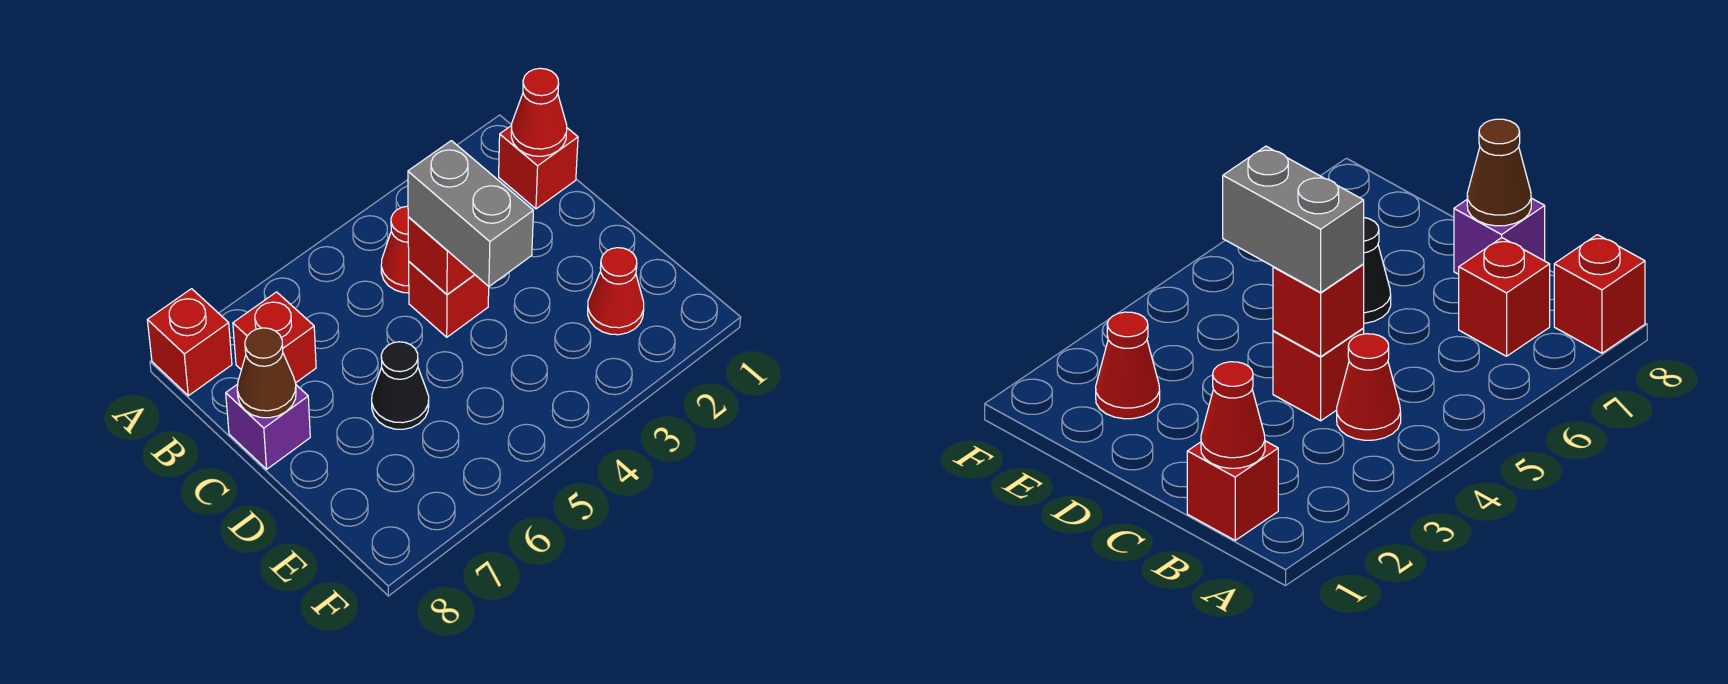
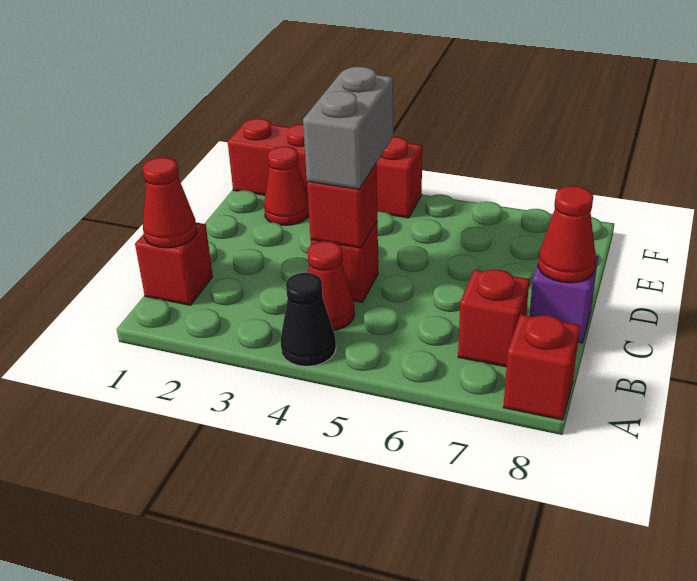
brown cone C8 level 2 -> red cone C8 level 2
black cone D6 level 1 -> black cone A4 level 1
none -> red brick F1:F4 level 1

